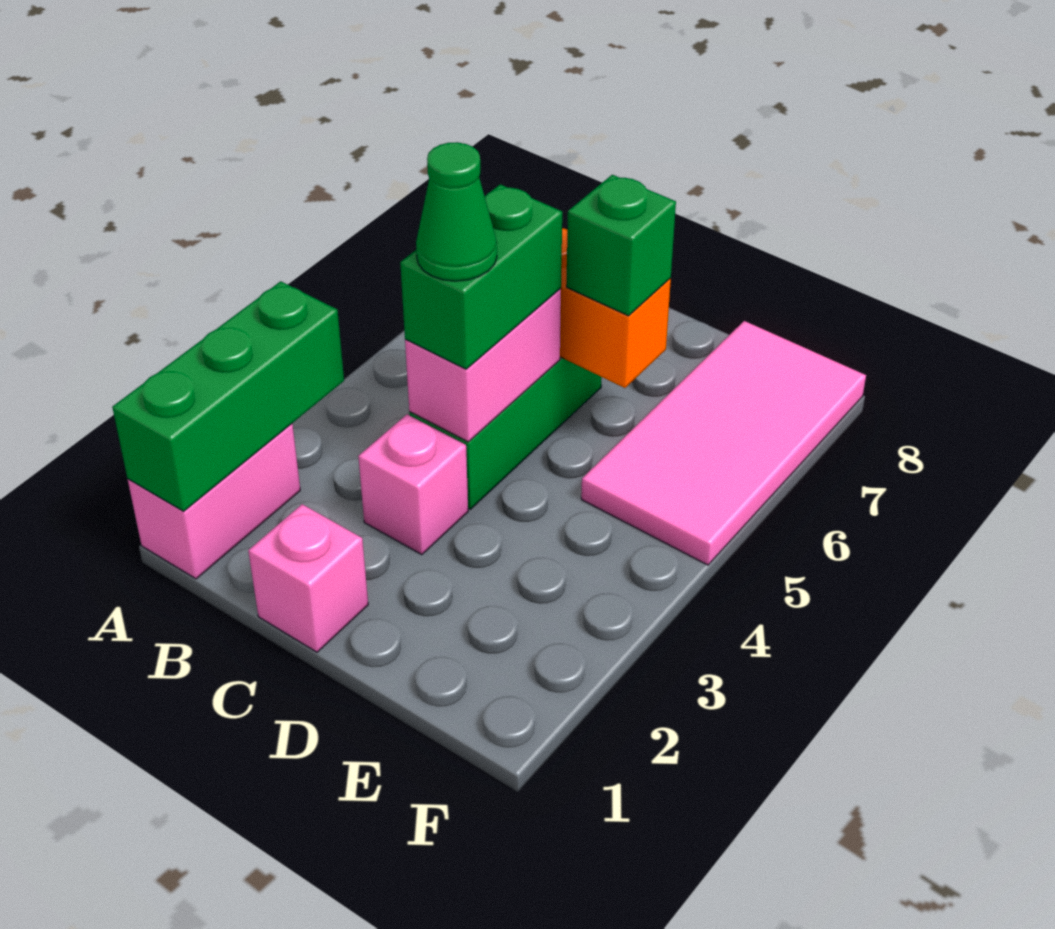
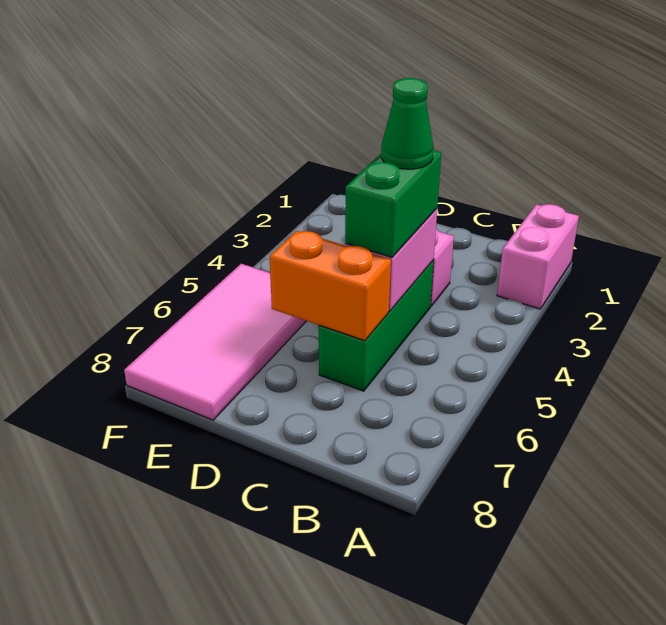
green brick A1:A3 level 2 -> none
pink brick C1 level 1 -> none
green brick D6 level 3 -> none

